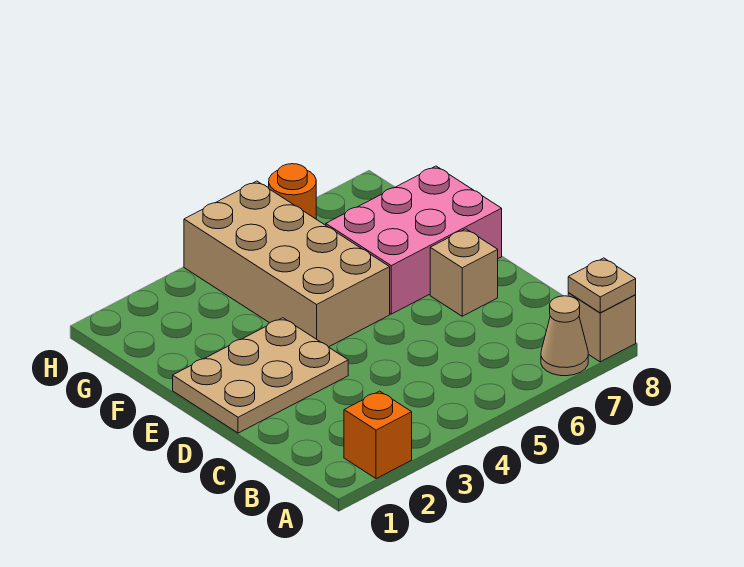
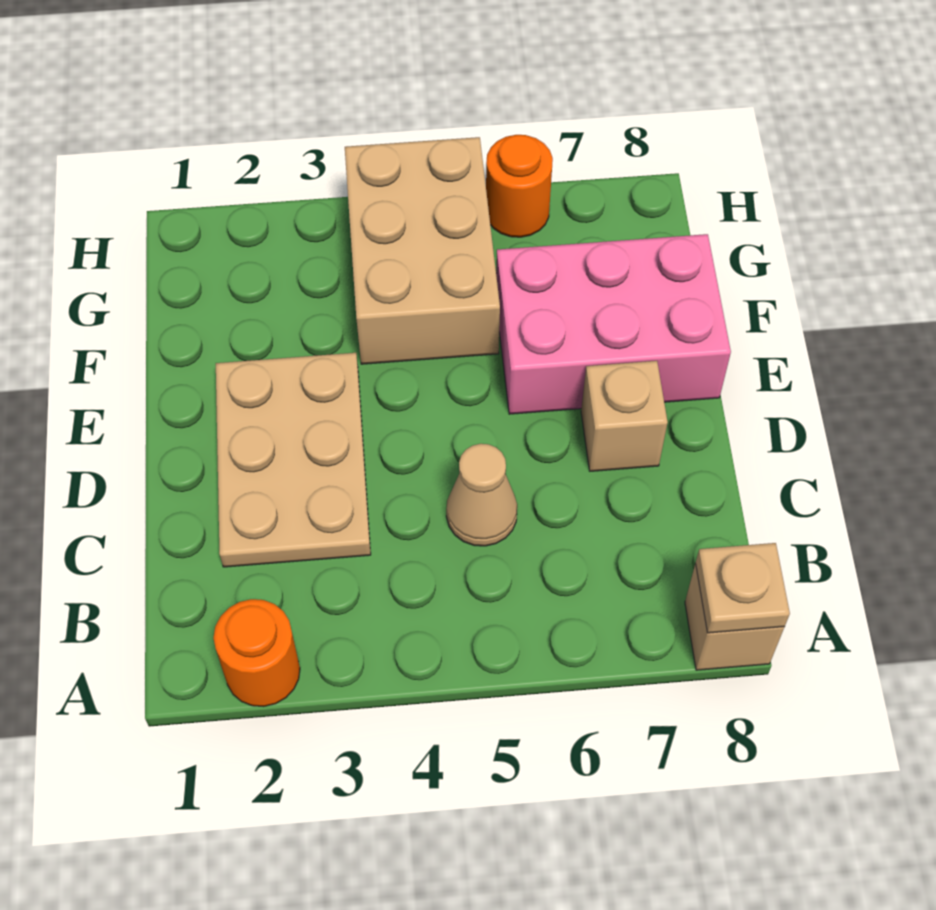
orange brick A2 level 1 -> orange round brick A2 level 1
tan cone A7 level 1 -> tan cone C5 level 1
tan plate D1:E3 level 1 -> tan plate C2:E3 level 1
tan brick E4:H5 level 1 -> tan brick F4:H5 level 1

